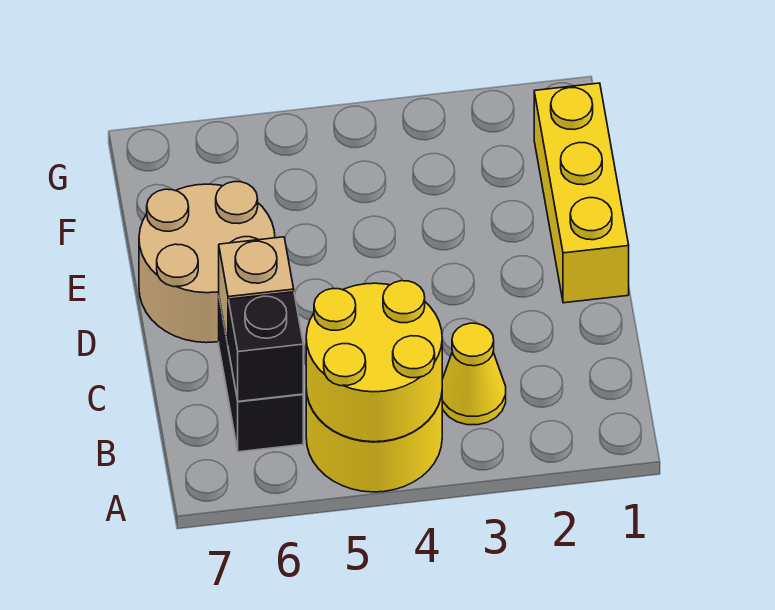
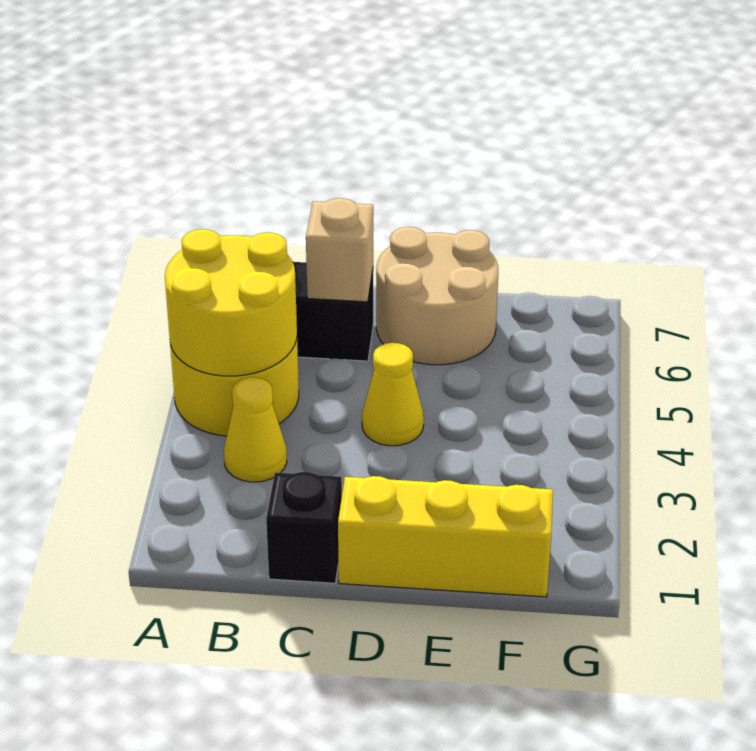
black brick B6 level 2 -> black brick C1 level 1
none -> yellow cone D4 level 1

